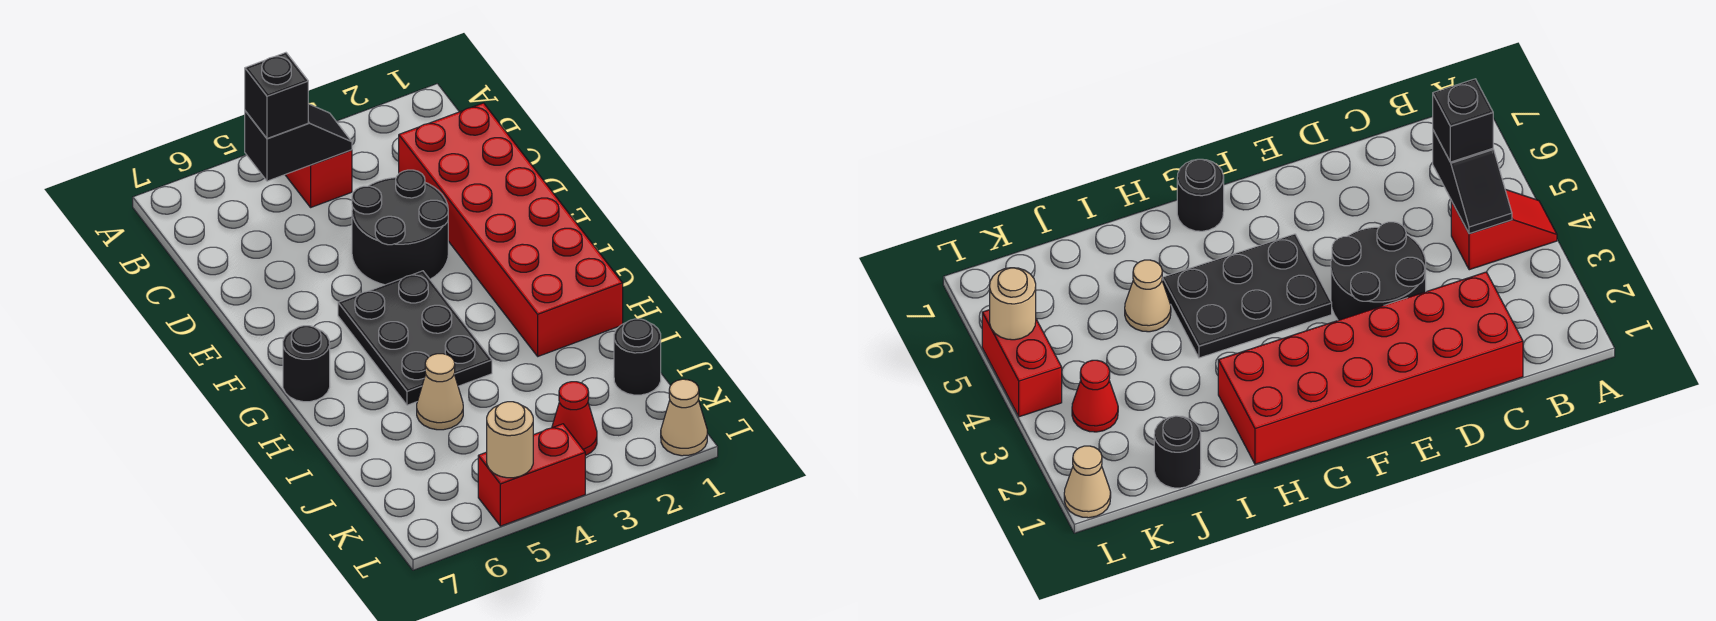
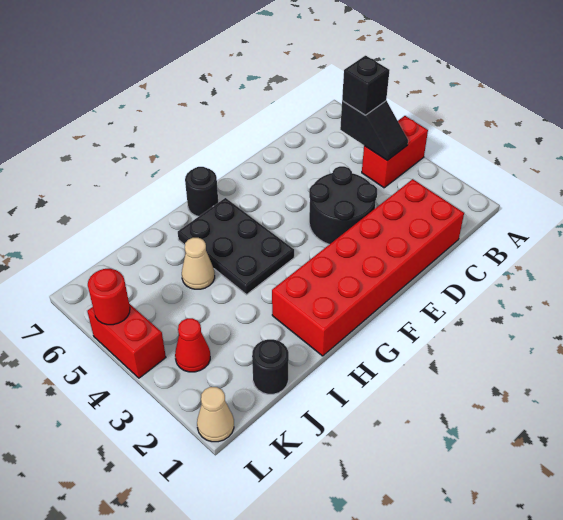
red slope A4:B4 level 1 top B -> red brick A4:B4 level 1
black plate F4:H5 level 1 -> black plate G4:H6 level 1
tan round brick L5 level 2 -> red round brick L5 level 2

